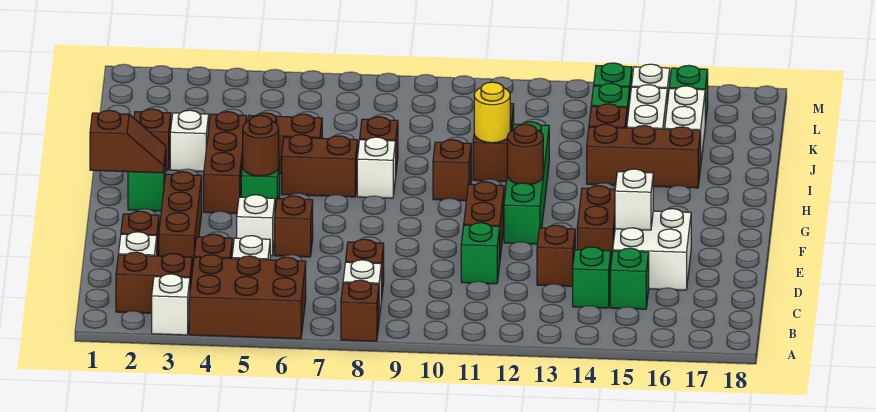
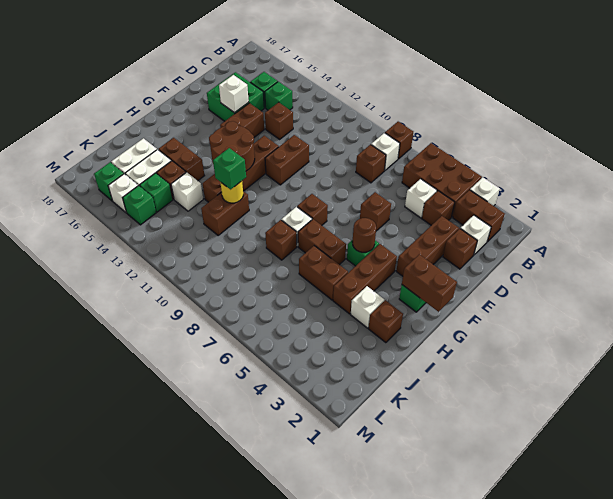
green brick D11 level 1 -> green brick I11 level 3
white brick D15:E16 level 1 -> green brick D15:E16 level 1
white brick E5 level 1 -> white brick J13 level 1
green brick F12:I12 level 1 -> brown brick F12:I12 level 1
brown slope G1:G2 level 2 top 1 -> brown brick G1:G2 level 2
brown round brick G12 level 2 -> brown round brick G12:H13 level 2
brown brick H10 level 1 -> brown brick G8 level 1
brown brick I14:I16 level 1 -> brown brick I14:I15 level 1

